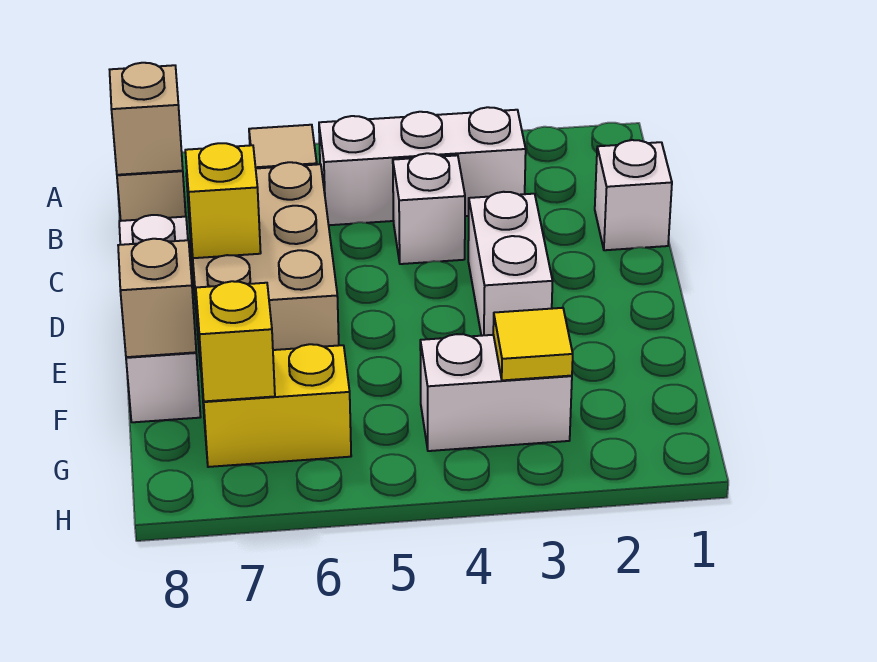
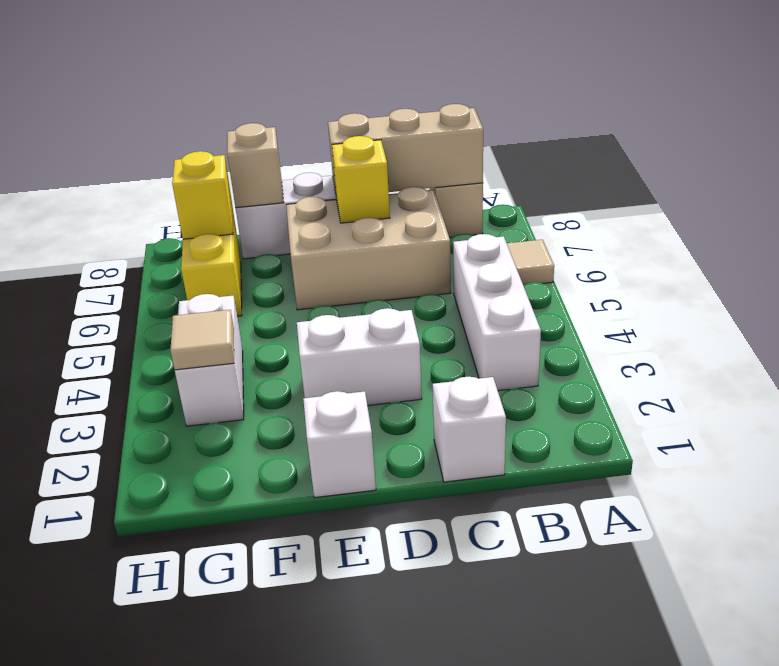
tan brick B8 level 2 -> tan brick B8:D8 level 2
white brick C4 level 1 -> white brick E1 level 1
yellow tile G3 level 2 -> tan tile G3 level 2

